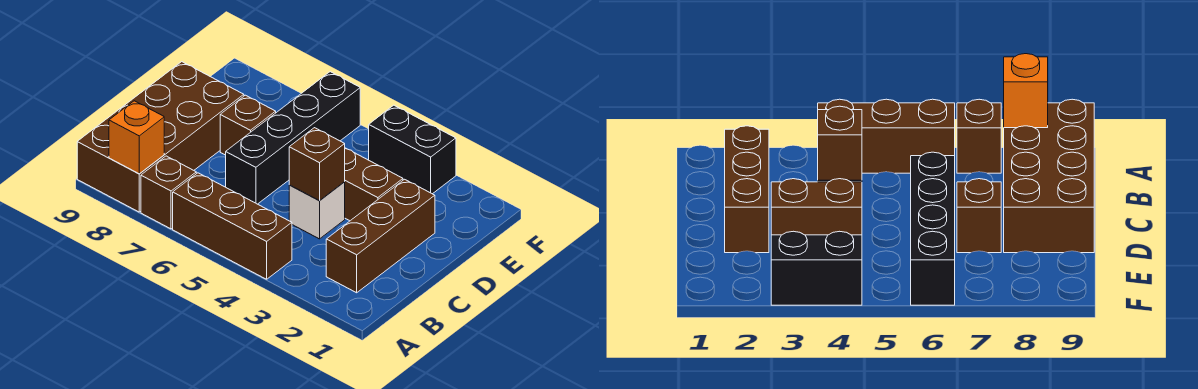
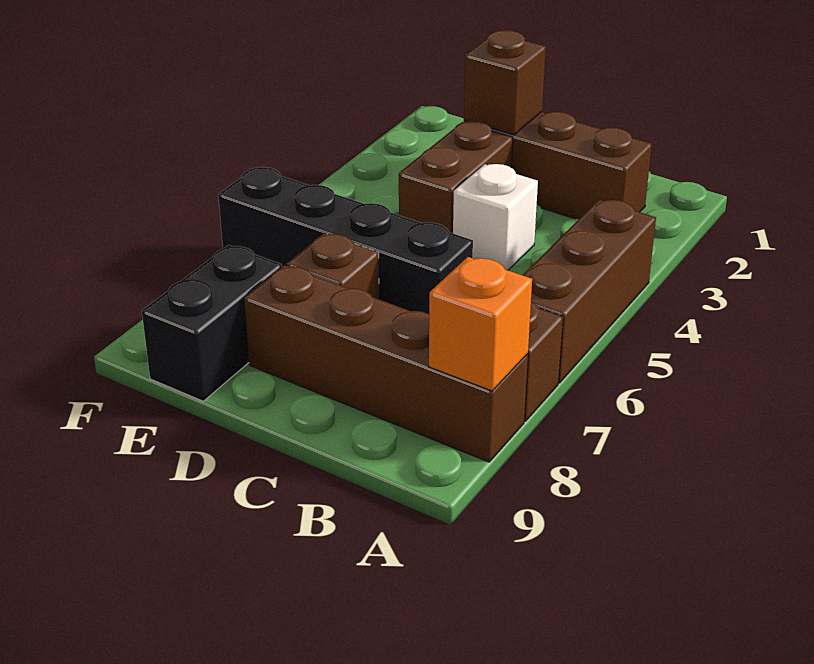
brown brick A8:D9 level 1 -> brown brick A8:D8 level 1
brown brick C4 level 2 -> brown brick D2 level 2
black brick F3:F4 level 1 -> black brick E8:E9 level 1

